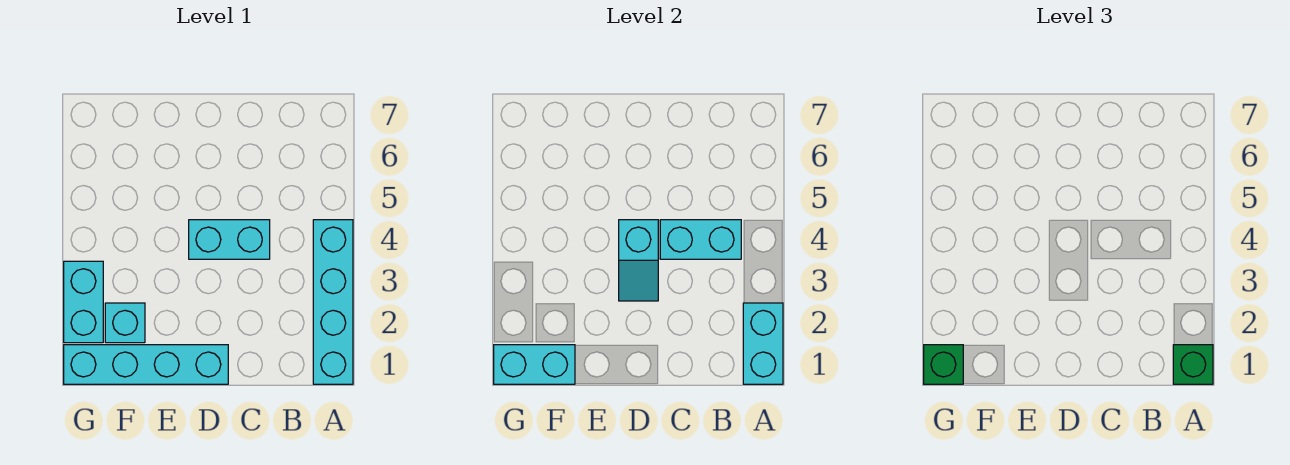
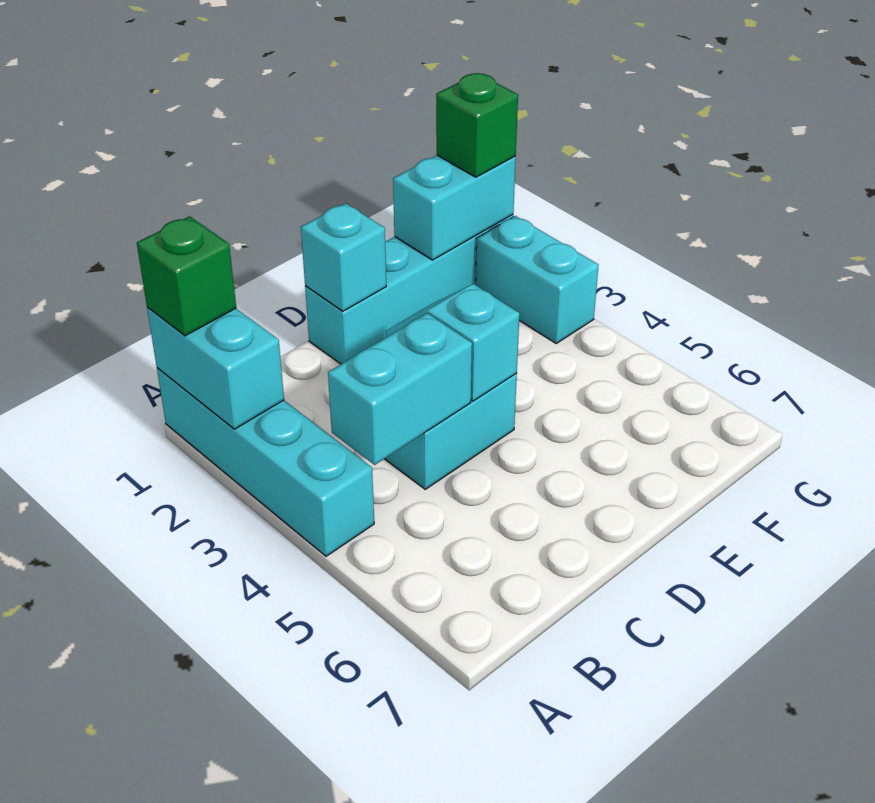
cyan brick F2 level 1 -> cyan brick D1 level 2

